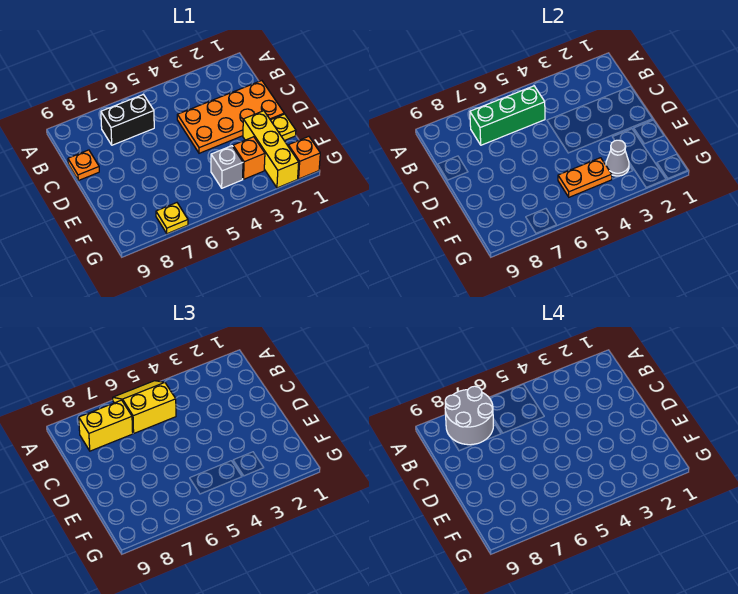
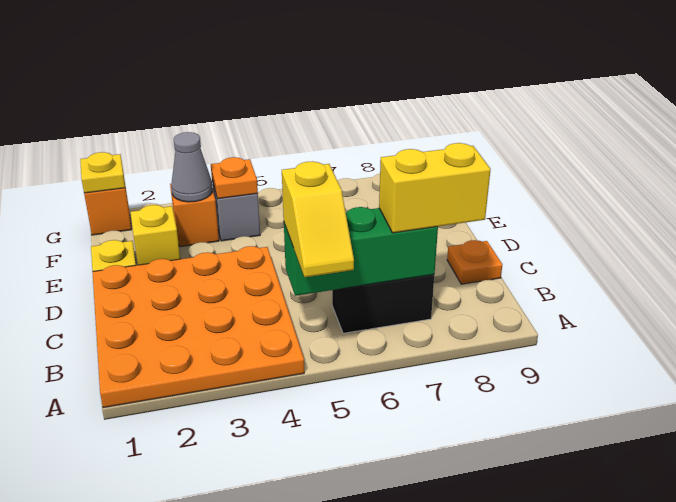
yellow slope A5:B6 level 3 top B -> yellow slope A5:B5 level 3 top B
grey round brick A7:B8 level 4 -> none
orange plate C1:D4 level 1 -> orange plate A1:D4 level 1
yellow brick E2:G2 level 1 -> yellow brick E2 level 1
orange plate F4:F5 level 2 -> orange plate F4 level 2
yellow plate G7 level 1 -> yellow plate G1 level 2

